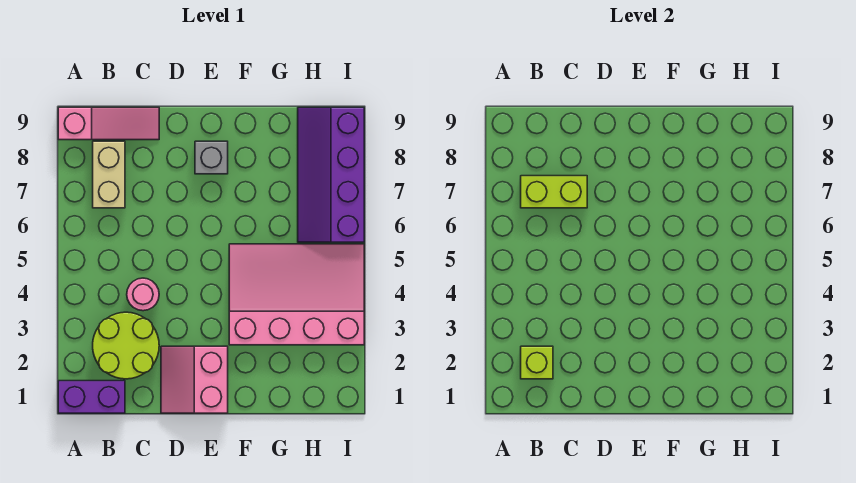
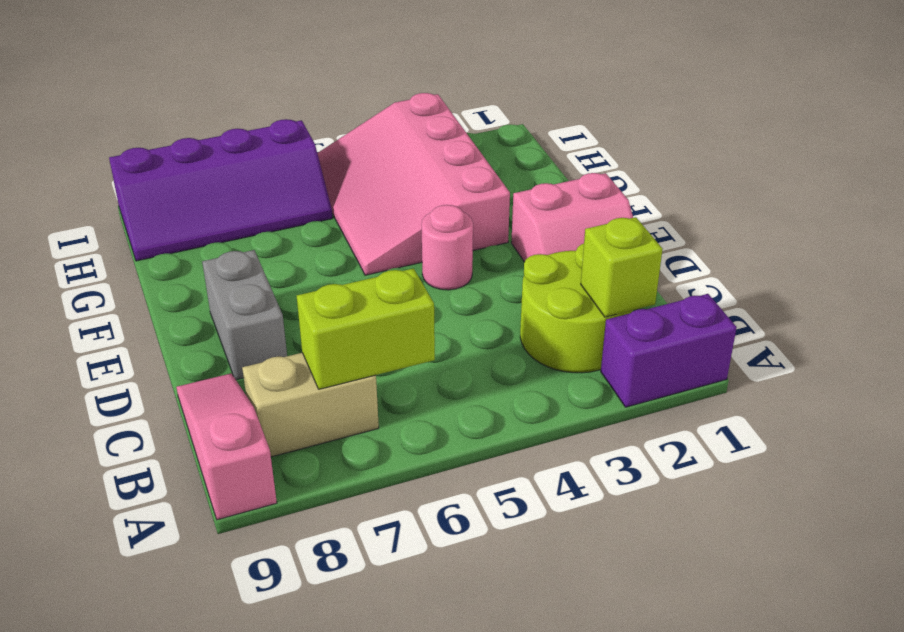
purple brick A1:B1 level 1 -> purple brick A1:A2 level 1
lime brick B7:C7 level 2 -> lime brick B6:B7 level 2
pink round brick C4 level 1 -> pink round brick E4 level 1
grey brick E8 level 1 -> grey brick D8:E8 level 1

